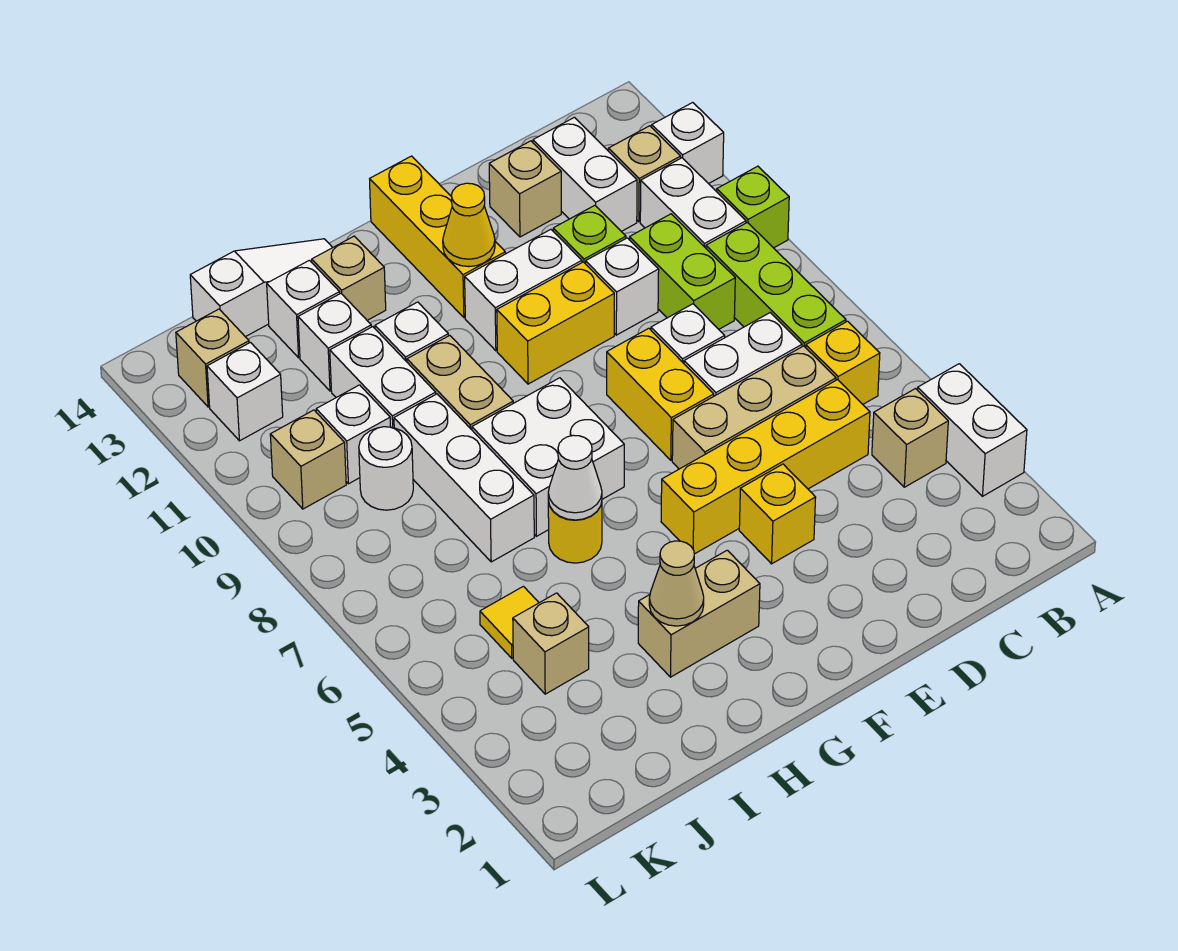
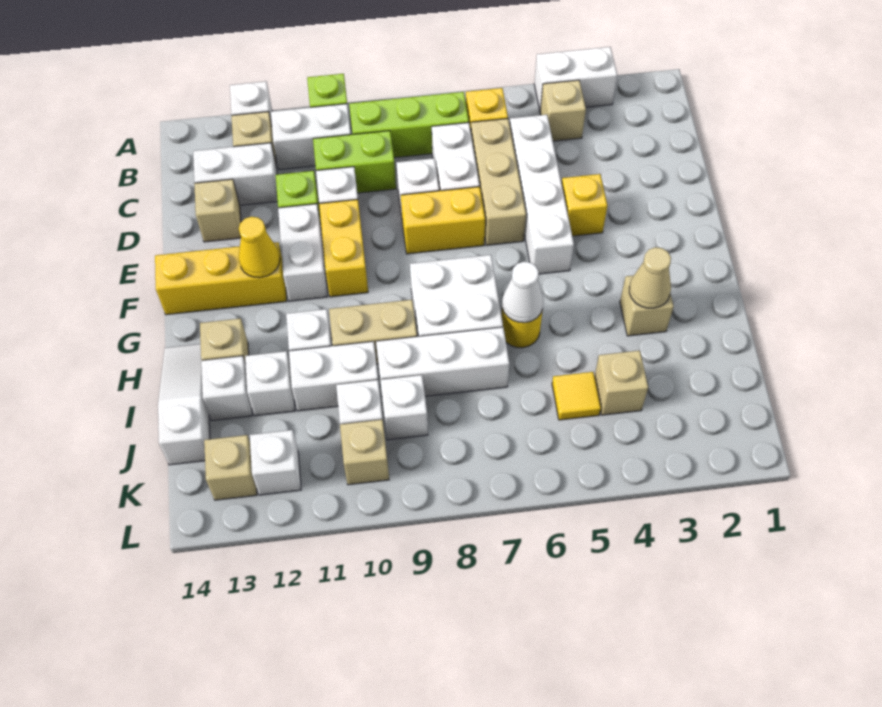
yellow brick C5:F5 level 1 -> white brick C5:F5 level 1
tan brick G3:H3 level 1 -> tan brick H3 level 1
white round brick J9 level 1 -> white brick J9 level 1

